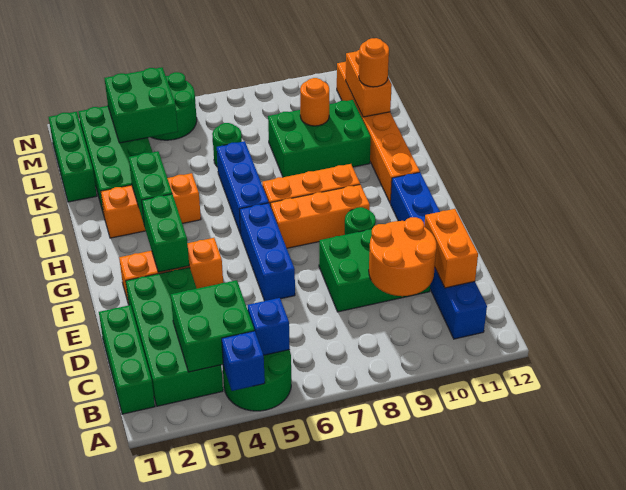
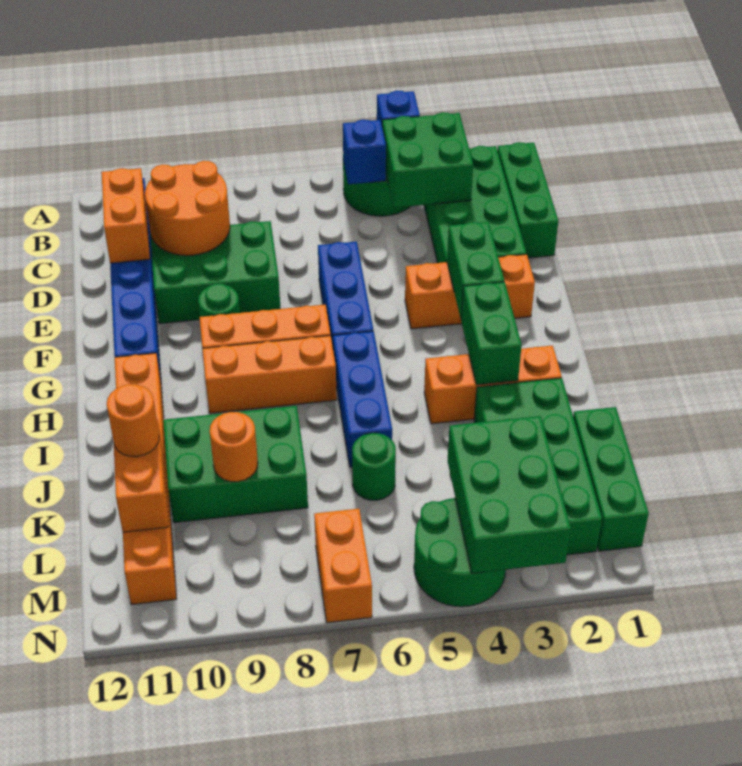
green brick L3:M4 level 2 -> green brick L3:N4 level 2
none -> orange brick M7:N7 level 1

